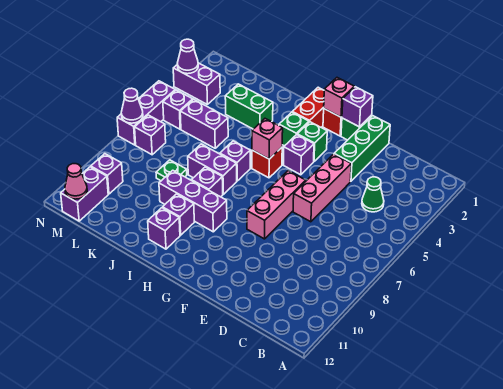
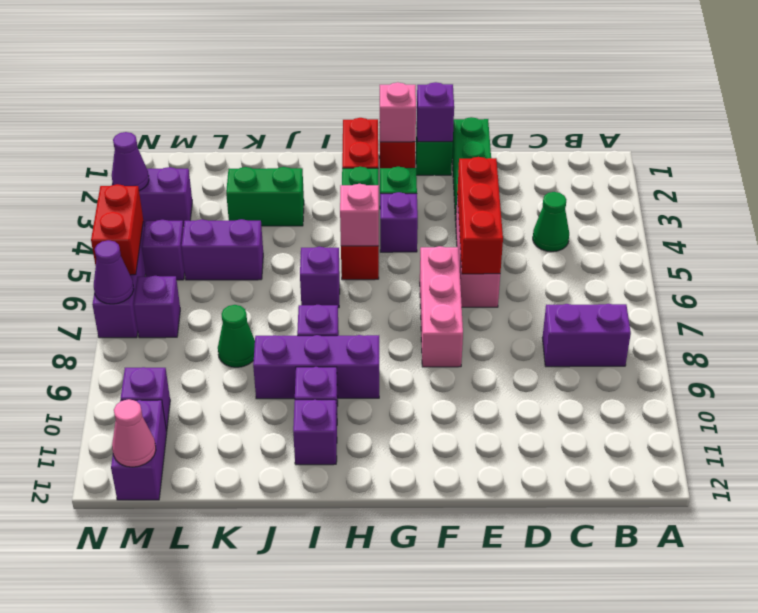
none -> red brick E4:E6 level 2
purple brick I7:J7 level 1 -> purple brick B8:C8 level 1
green plate K8 level 1 -> green cone K8 level 1
none -> red brick N5:N6 level 2

